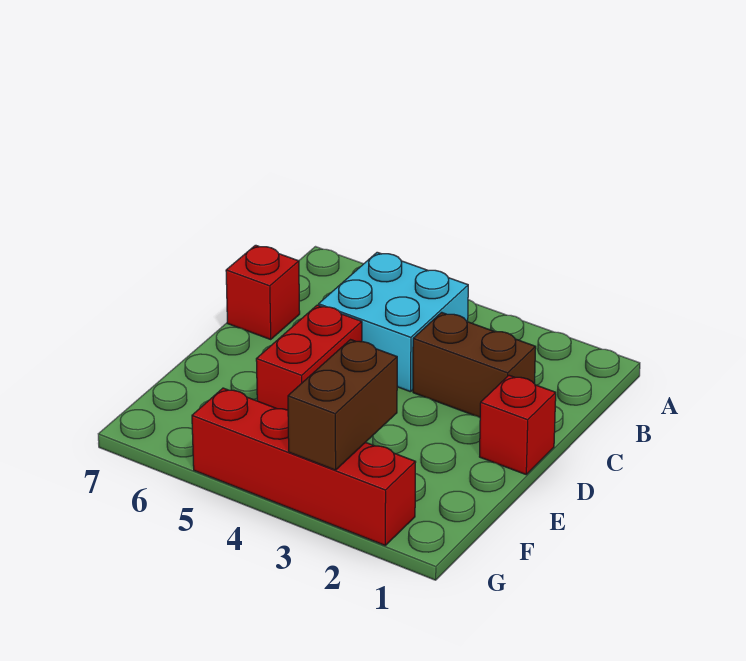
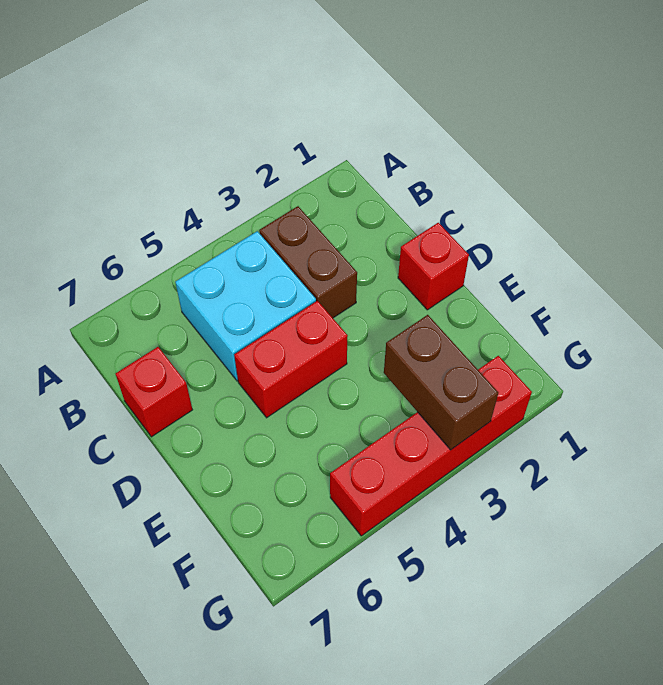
brown brick C2:C3 level 1 -> brown brick B3:C3 level 1
red brick D5:E5 level 1 -> red brick D4:D5 level 1

